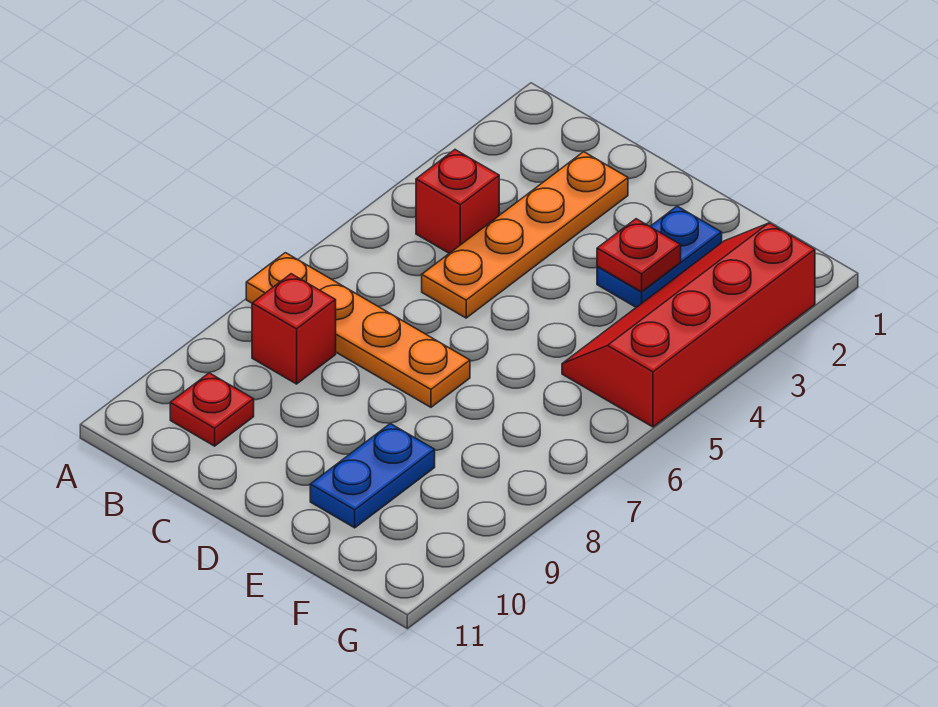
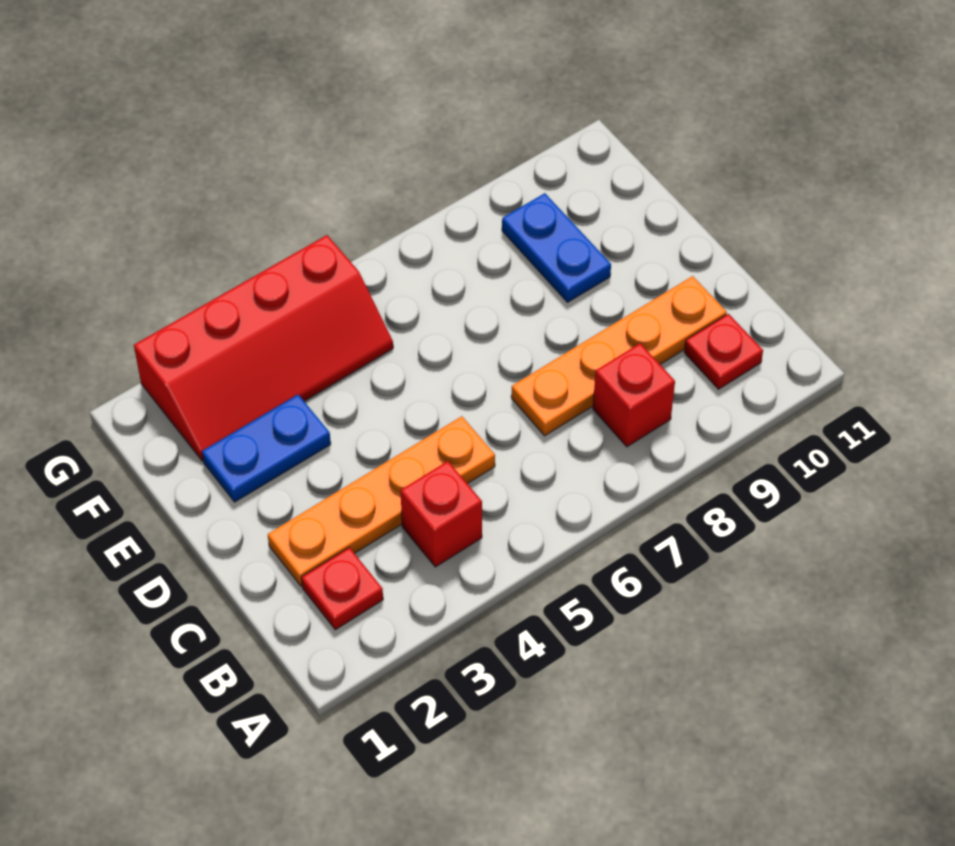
orange plate A7:D7 level 1 -> orange plate C7:C10 level 1
red plate E3 level 2 -> red plate B2 level 1
blue plate E9:E10 level 1 -> blue plate E9:F9 level 1

